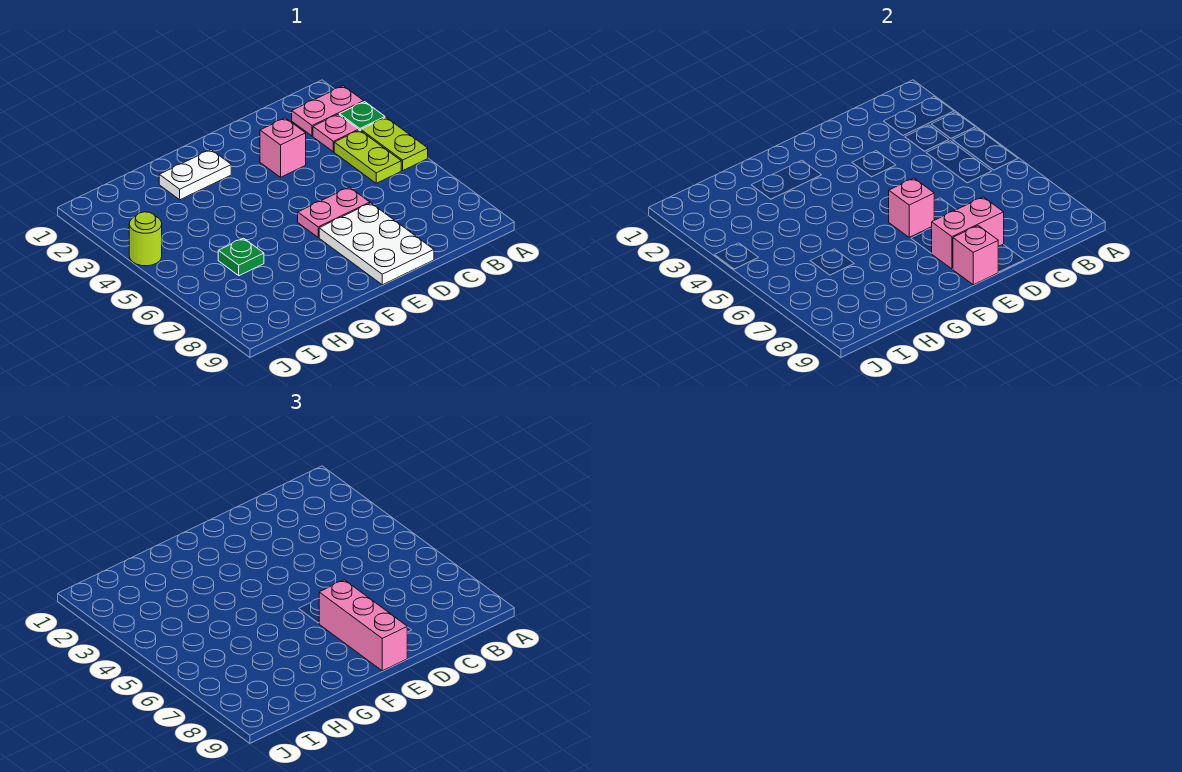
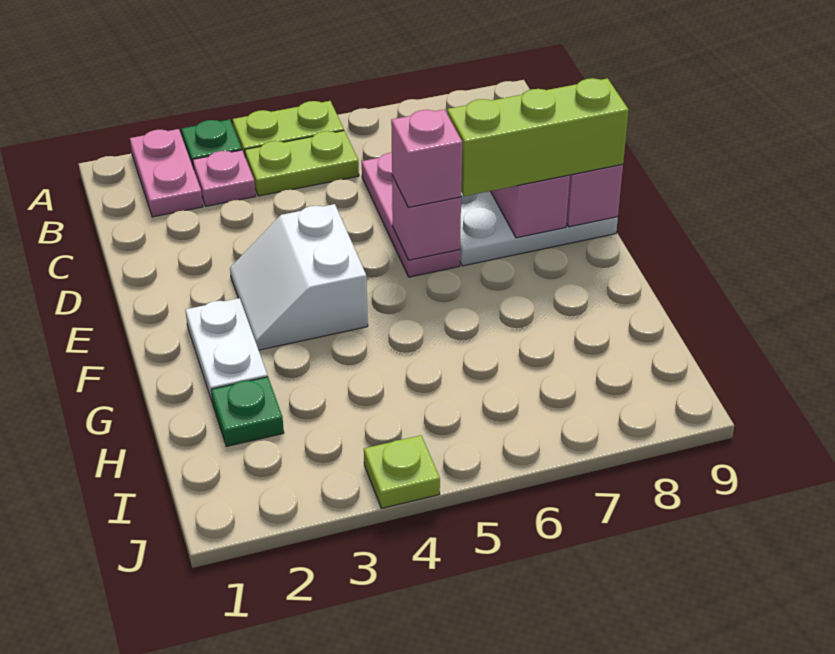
pink brick D3 level 1 -> pink brick E6 level 3
pink plate D6:E6 level 1 -> pink plate C6:E6 level 1
none -> white slope E3:F4 level 1 top 4
pink brick E7:E9 level 3 -> lime brick E7:E9 level 3
green plate H6 level 1 -> green plate H2 level 1
lime round brick J4 level 1 -> lime plate J4 level 1

